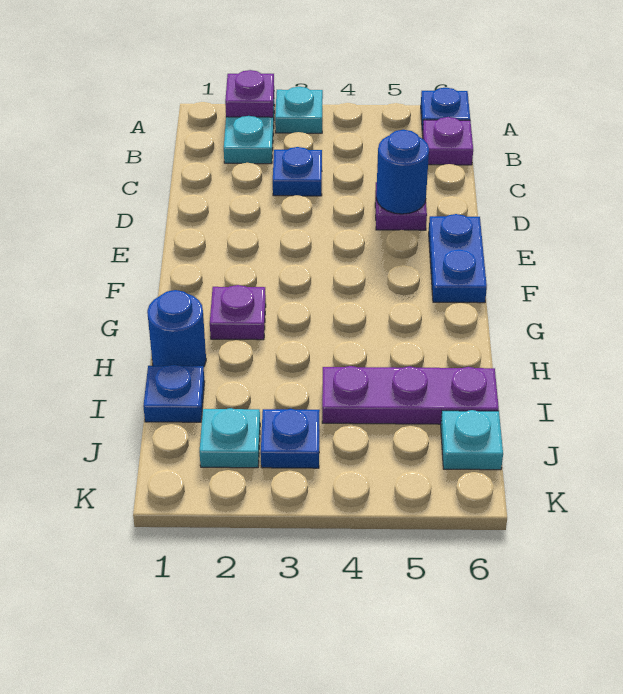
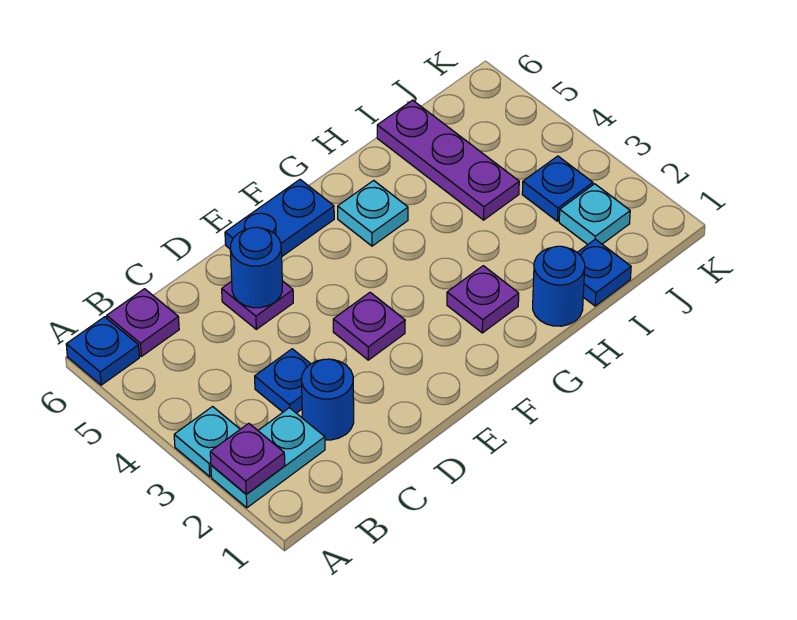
none -> blue round brick C2 level 1
none -> purple plate E3 level 1
cyan plate J6 level 1 -> cyan plate G5 level 1

